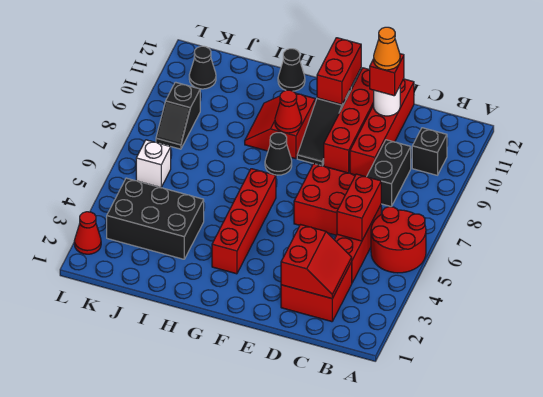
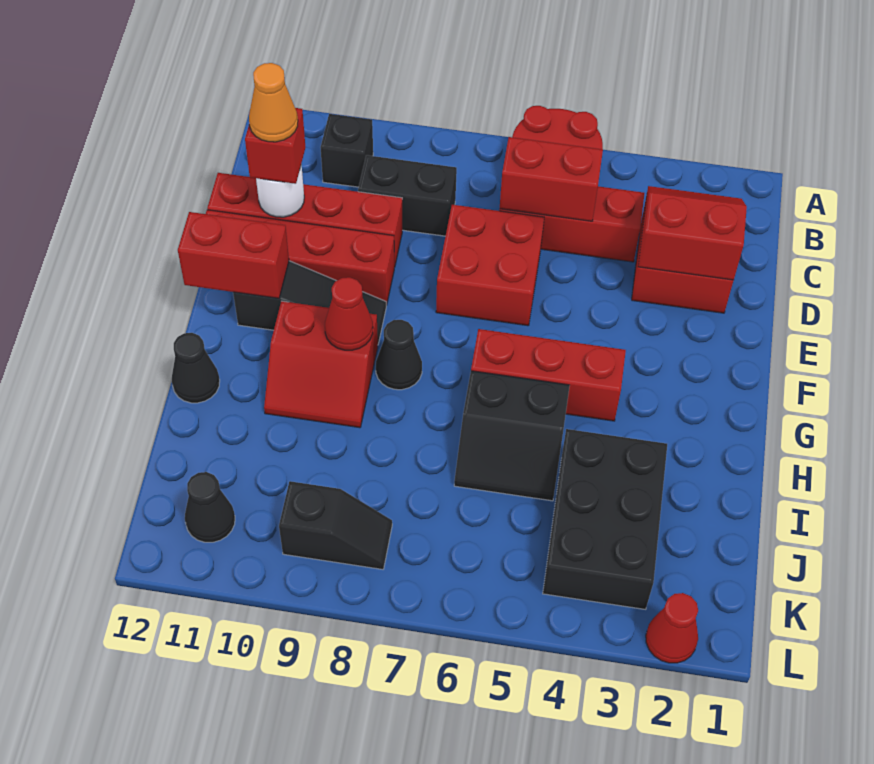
red brick G3:G6 level 1 -> red brick G4:G6 level 1
none -> black slope H5:I6 level 1 top H
white brick K6 level 1 -> none

